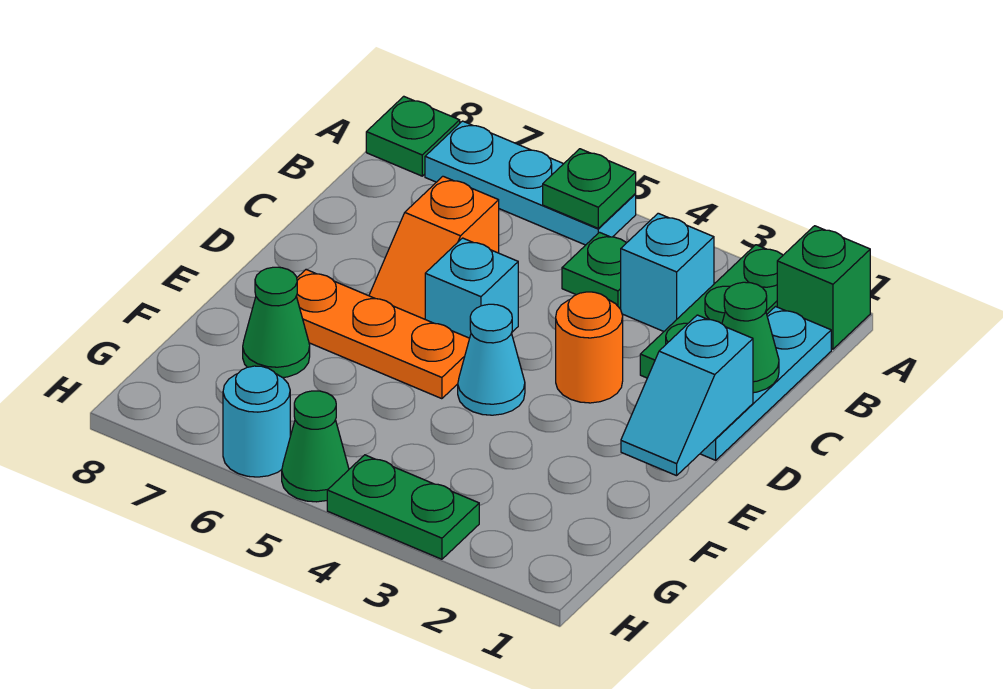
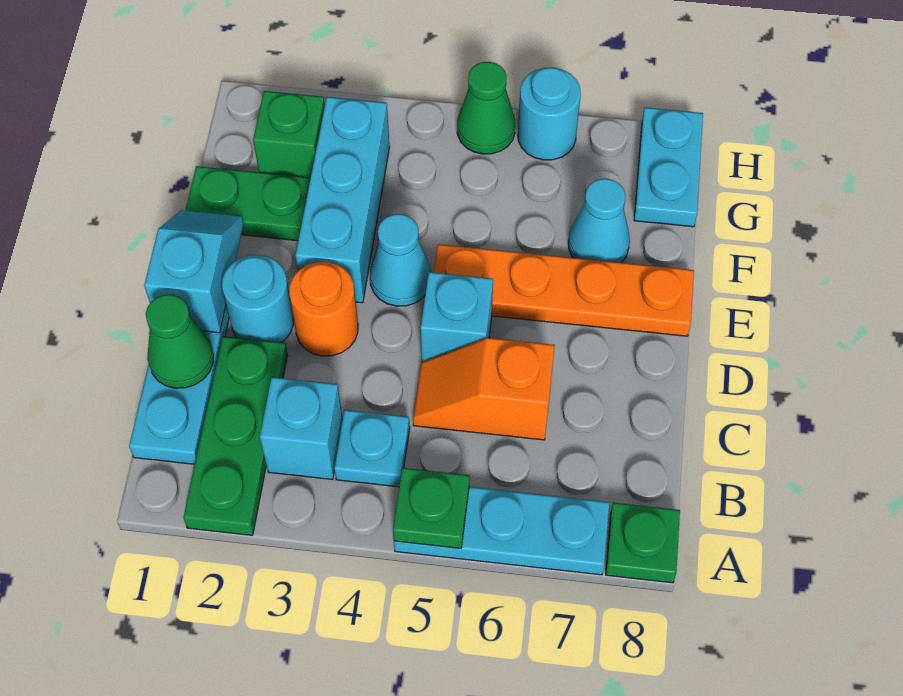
green brick A1 level 1 -> green brick G2 level 1
green plate B4 level 1 -> cyan plate B4 level 1
orange slope C6:D6 level 1 top C -> orange slope C5:C6 level 1 top 6
none -> cyan round brick D2 level 1
none -> cyan brick E3:G3 level 1
orange plate E5:E7 level 1 -> orange plate E5:E8 level 1
green cone F7 level 1 -> cyan cone F7 level 1
none -> cyan plate G8:H8 level 1
green plate H3:H4 level 1 -> green plate F1:F2 level 1

